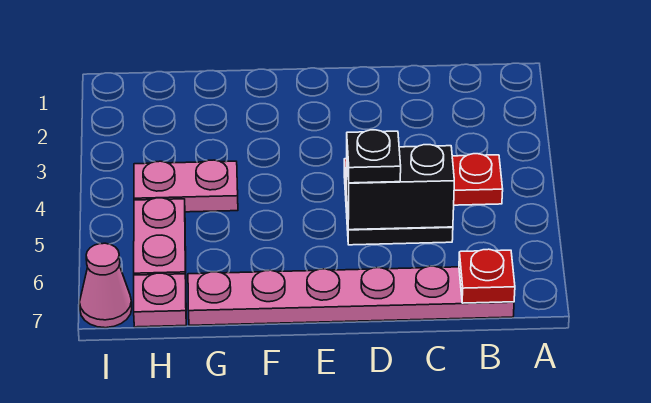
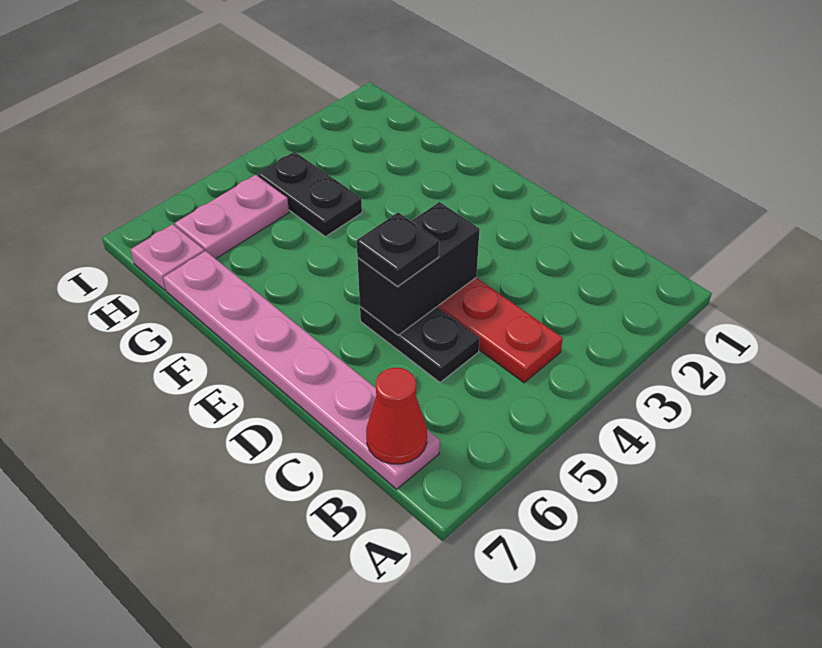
red plate B7 level 2 -> red cone B7 level 2
black brick C5:D5 level 2 -> black brick D4:D5 level 2
pink plate G4:H4 level 1 -> black plate G4:H4 level 1
pink cone I7 level 1 -> none

